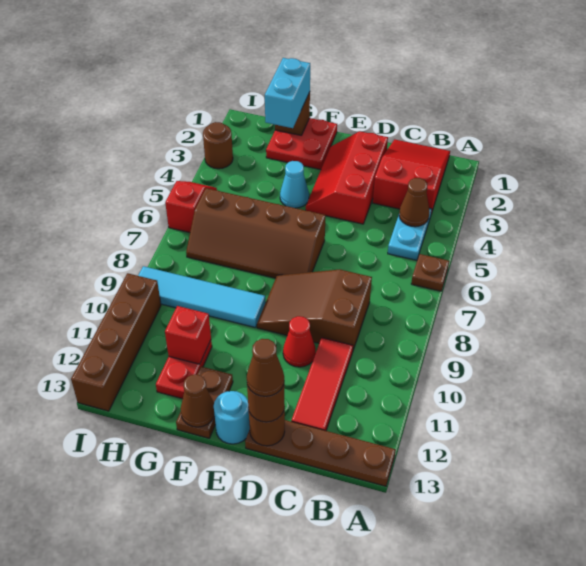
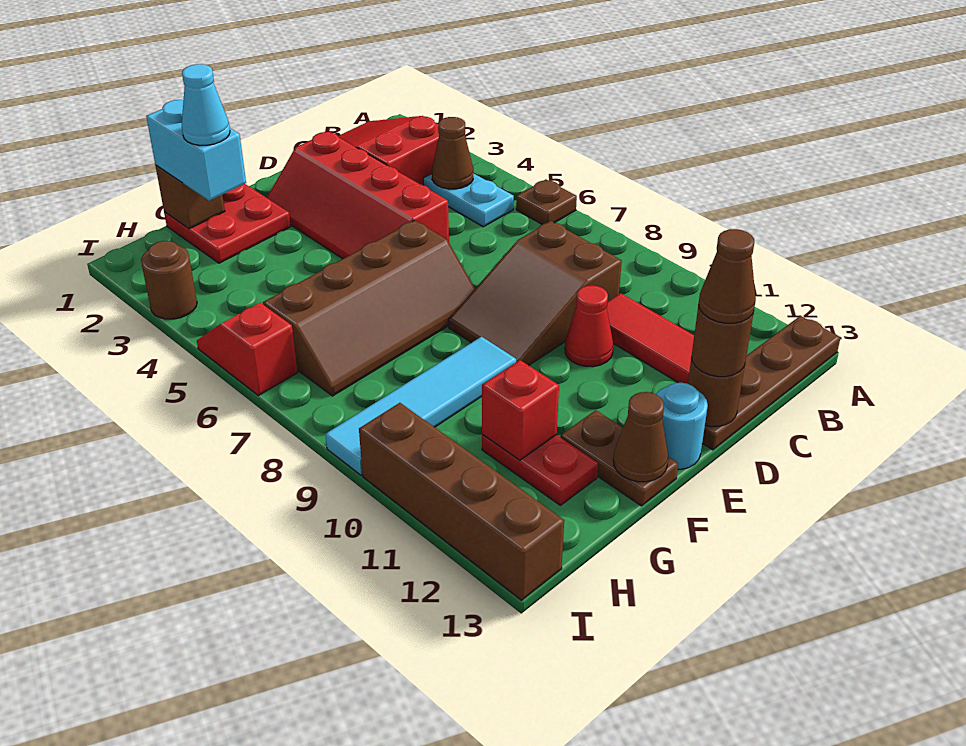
red slope D2:E4 level 1 top D -> red slope D2:E5 level 1 top D
cyan cone F4 level 1 -> cyan cone G2 level 4

